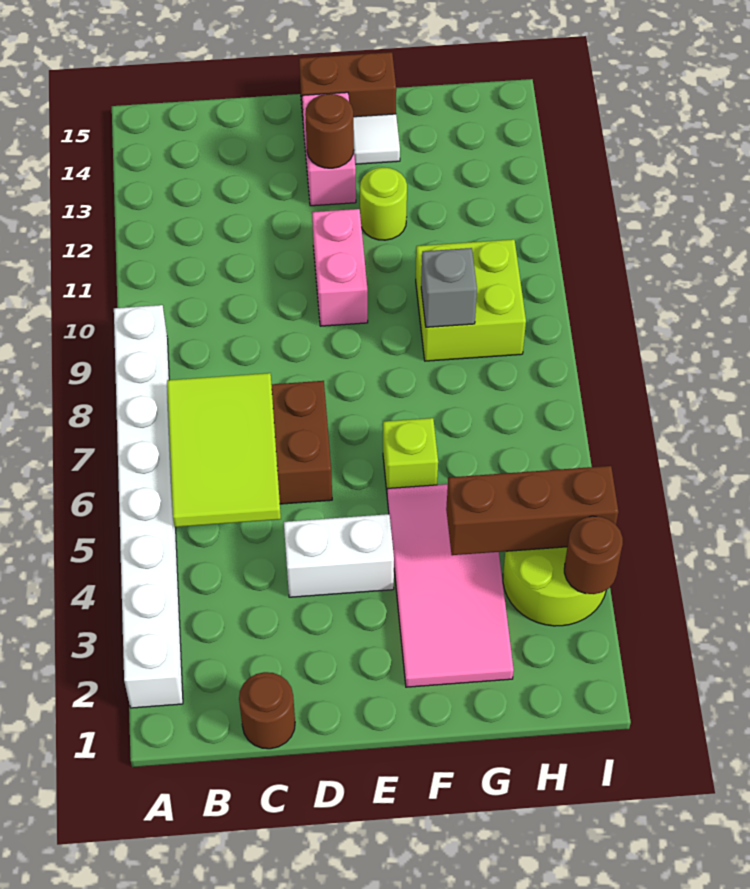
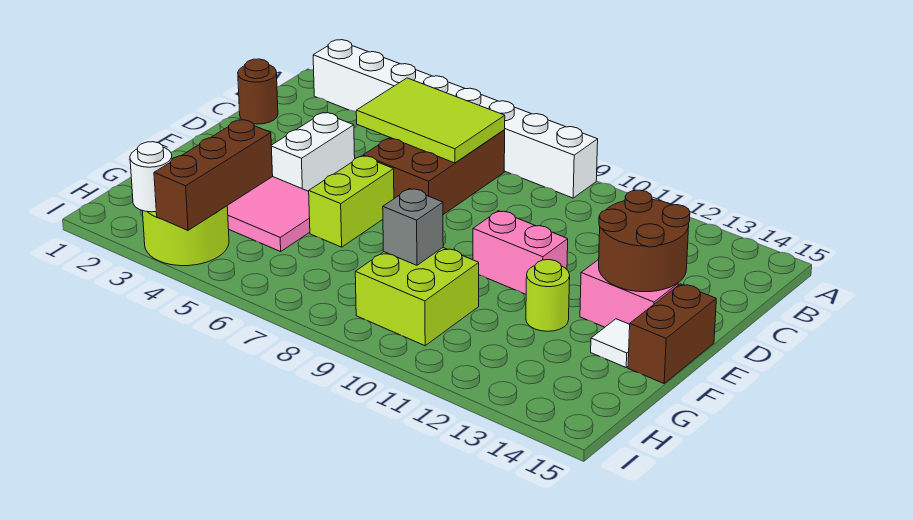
brown round brick E13 level 2 -> brown round brick D13:E14 level 2
lime brick F6 level 1 -> lime brick E6:F6 level 1
brown round brick I3 level 2 -> white round brick I3 level 2

